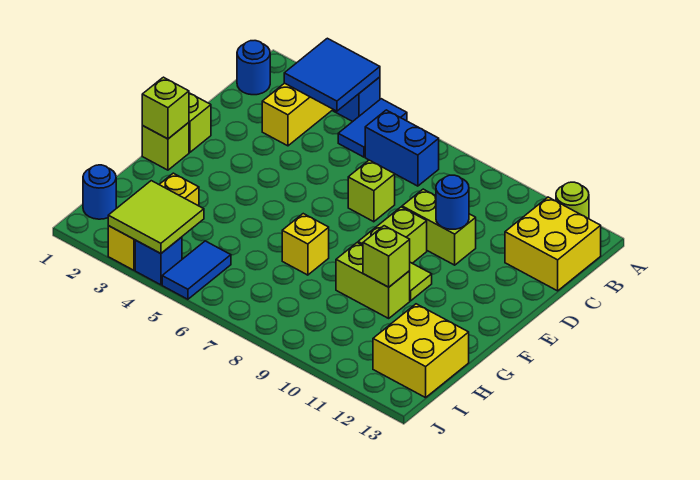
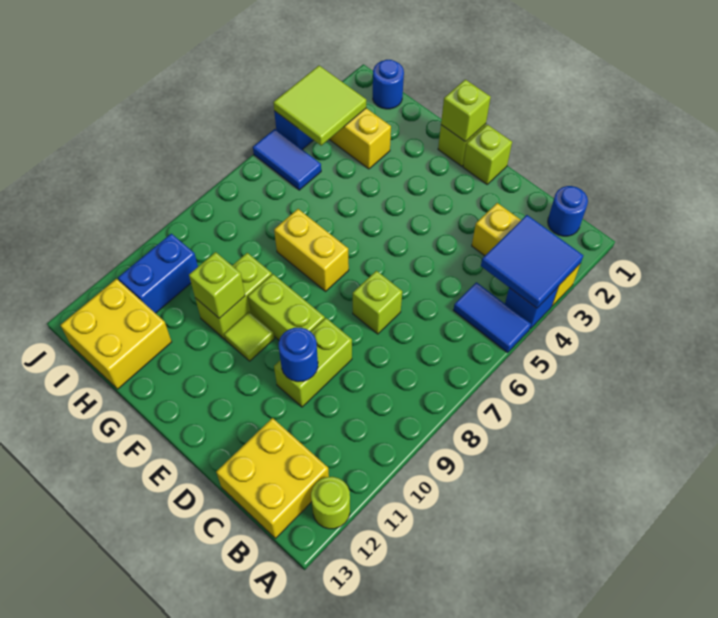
blue brick B6:B7 level 1 -> blue brick I10:I11 level 1
yellow brick G7 level 1 -> yellow brick F7:G7 level 1

